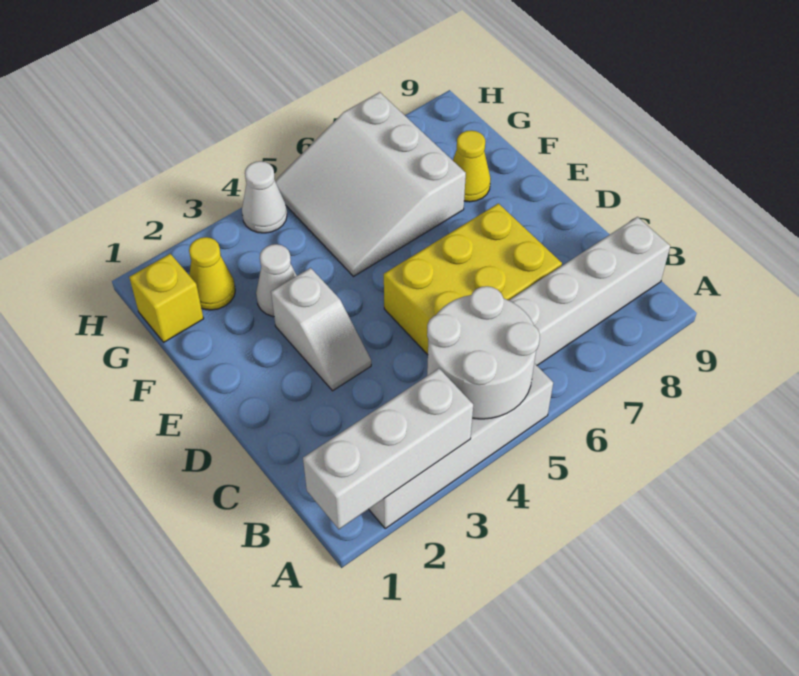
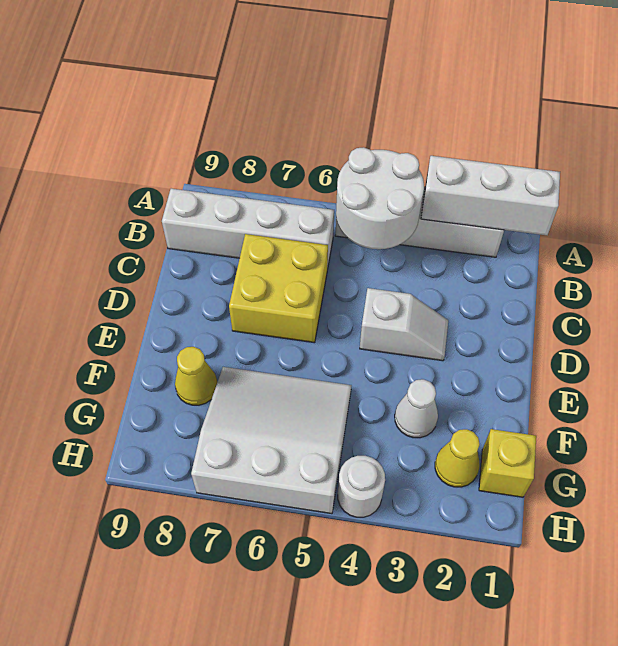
yellow brick C5:D7 level 1 -> yellow brick C6:D7 level 1
white slope D3:E3 level 1 top E -> white slope D3:D4 level 1 top 4
white slope F5:H7 level 1 top 7 -> white slope F5:H7 level 1 top H
white cone H4 level 1 -> white round brick H4 level 1

